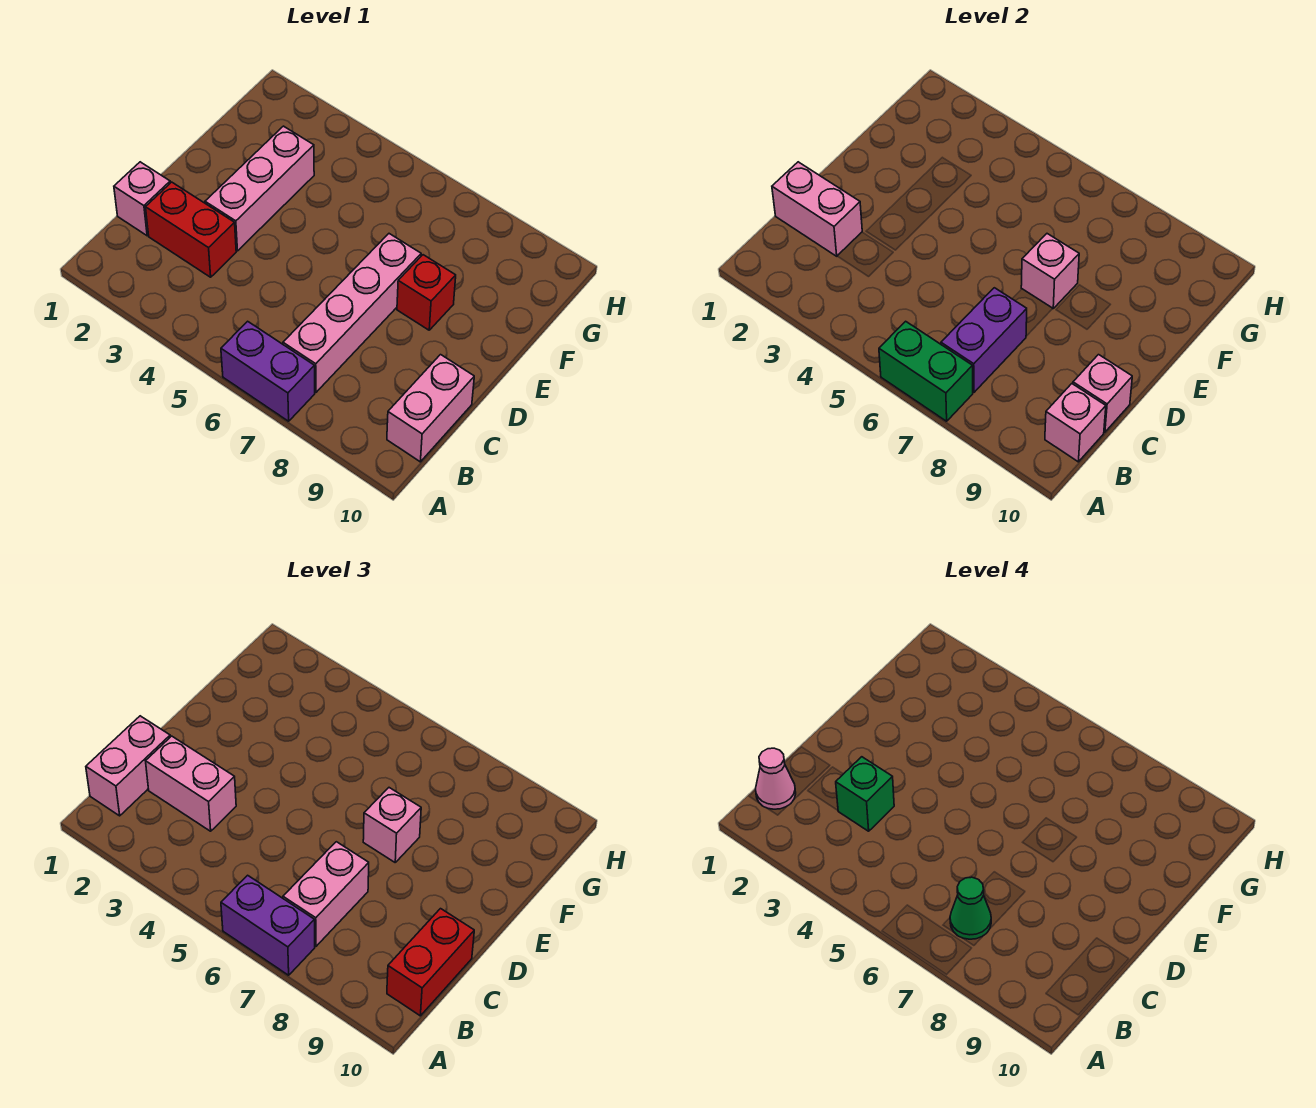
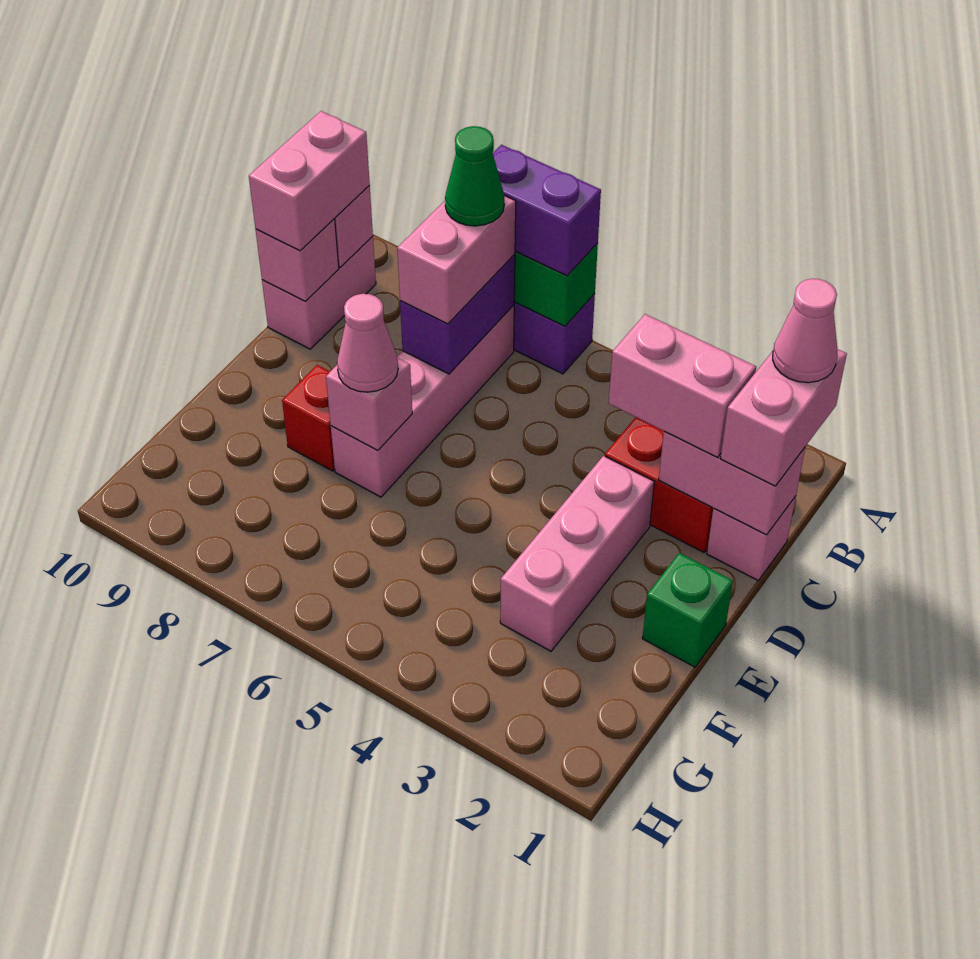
red brick B10:C10 level 3 -> pink brick B10:C10 level 3
green brick C3 level 4 -> green brick E1 level 1
pink brick E7 level 3 -> pink cone E7 level 3

